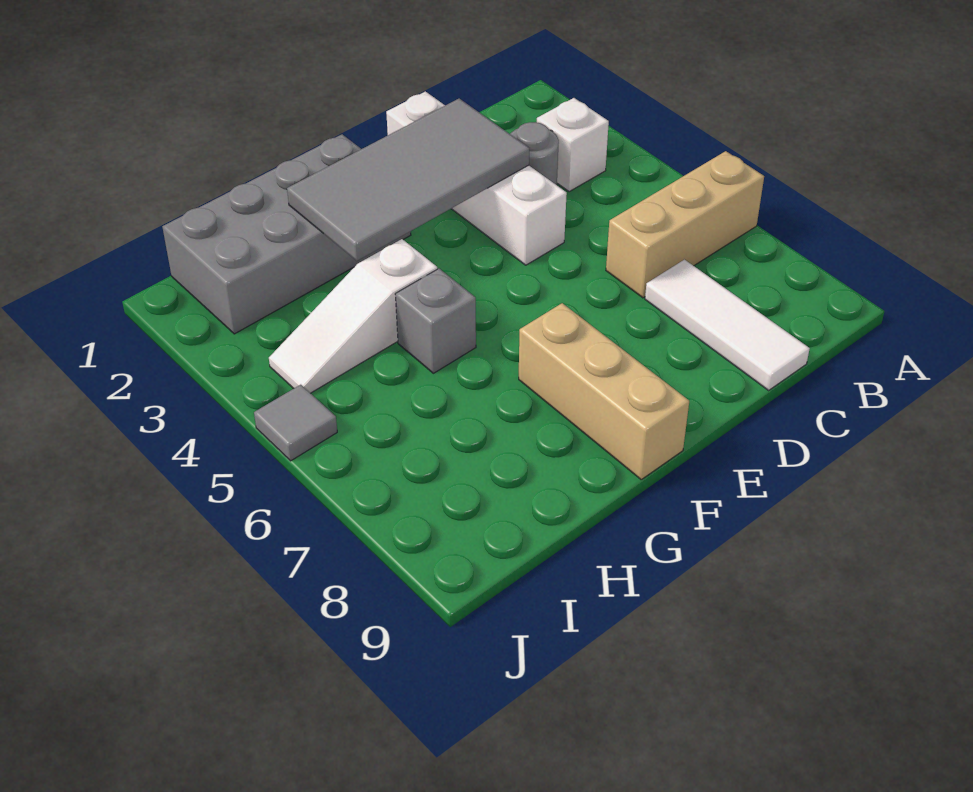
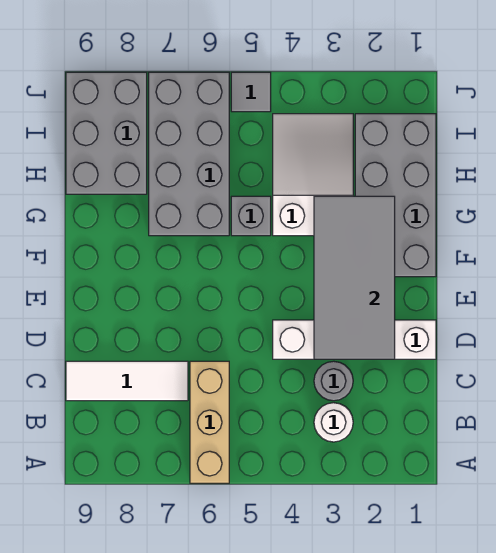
white brick B3 level 1 -> white round brick B3 level 1
tan brick F7:F9 level 1 -> none
white slope G4:I4 level 1 top G -> white slope G3:I4 level 1 top G
none -> grey brick G6:J7 level 1
none -> grey brick H8:J9 level 1

